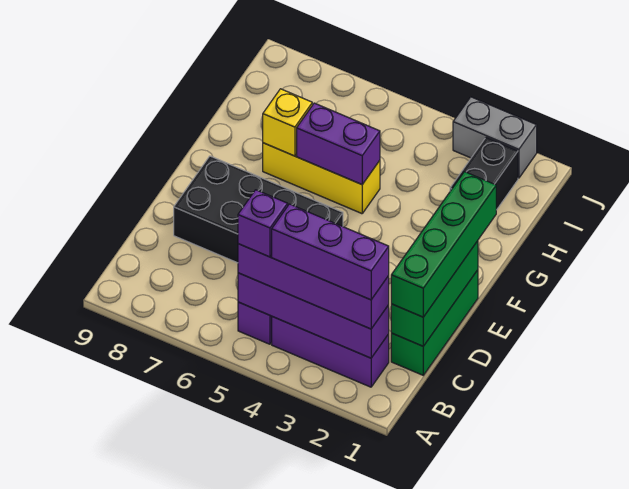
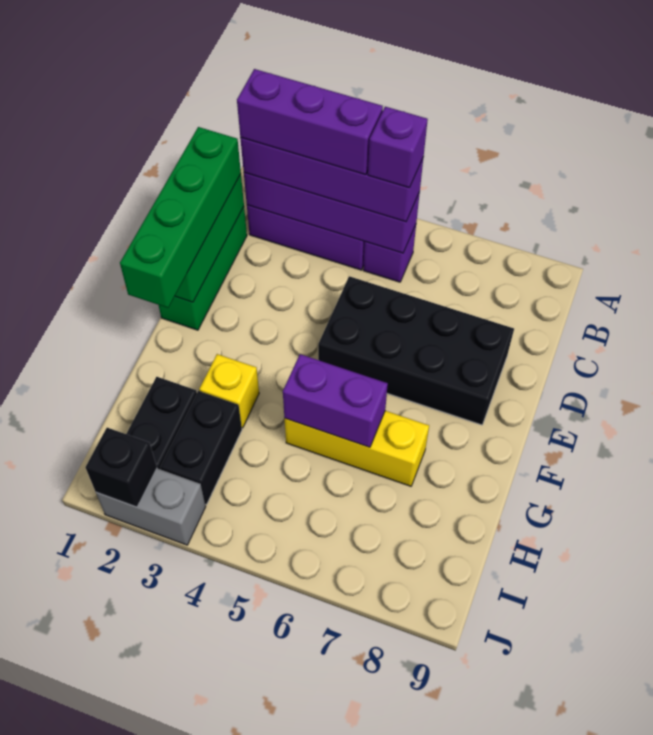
yellow brick G7 level 2 -> yellow brick G3 level 1
none -> black brick H3:I3 level 1
none -> black brick J2 level 2

